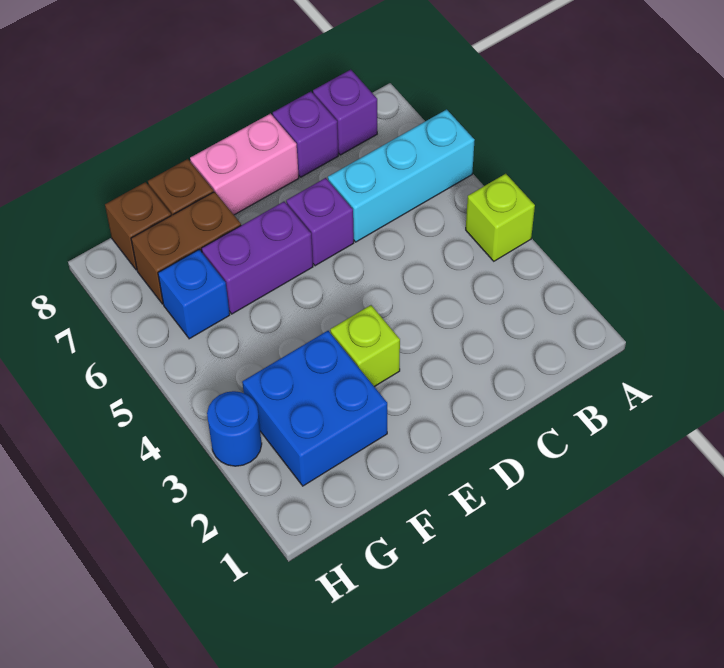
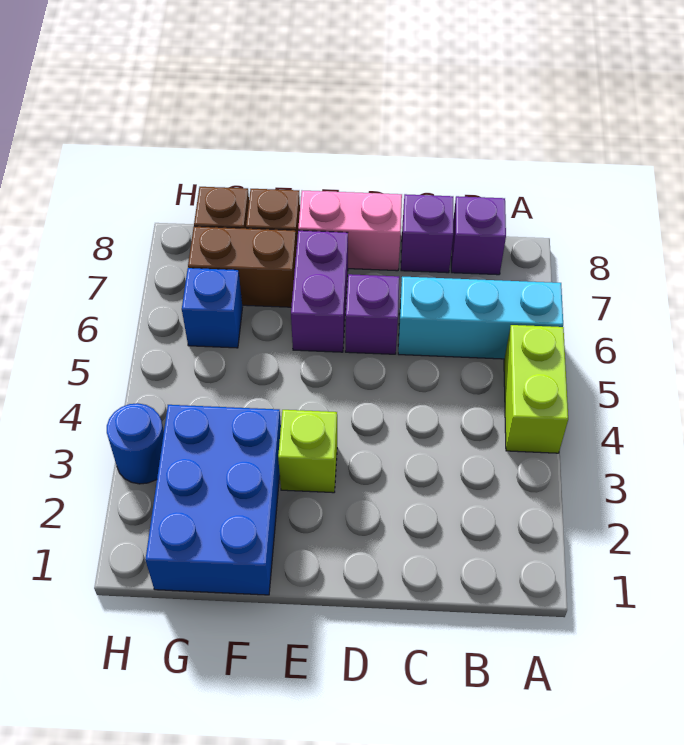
lime brick A4 level 1 -> lime brick A4:A5 level 1
purple brick E6:F6 level 1 -> purple brick E6:E7 level 1
blue brick F2:G3 level 1 -> blue brick F1:G3 level 1

